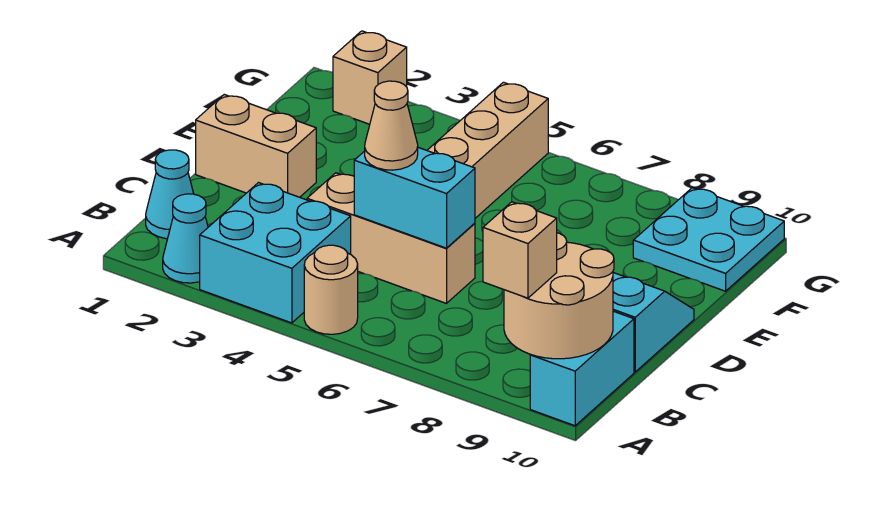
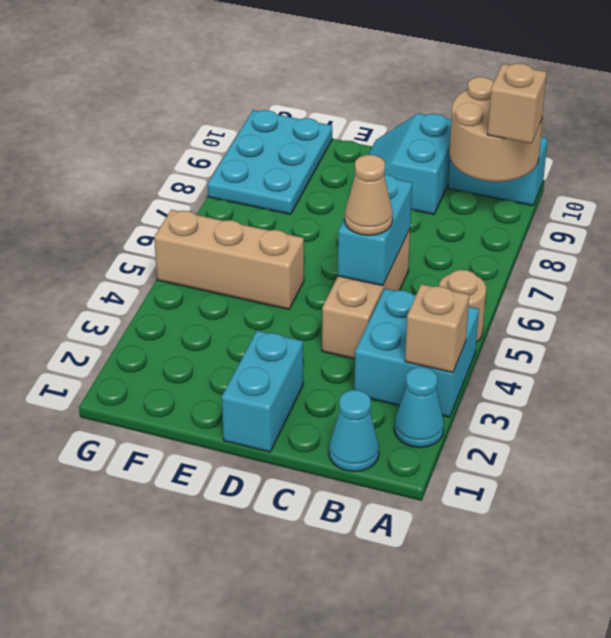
tan brick D1:D2 level 1 -> cyan brick D1:D2 level 1
cyan plate F9:G10 level 1 -> cyan plate F8:G10 level 1
tan brick G2 level 1 -> tan brick A3 level 2

